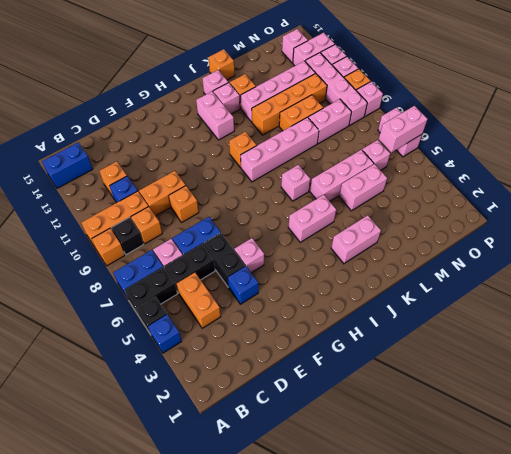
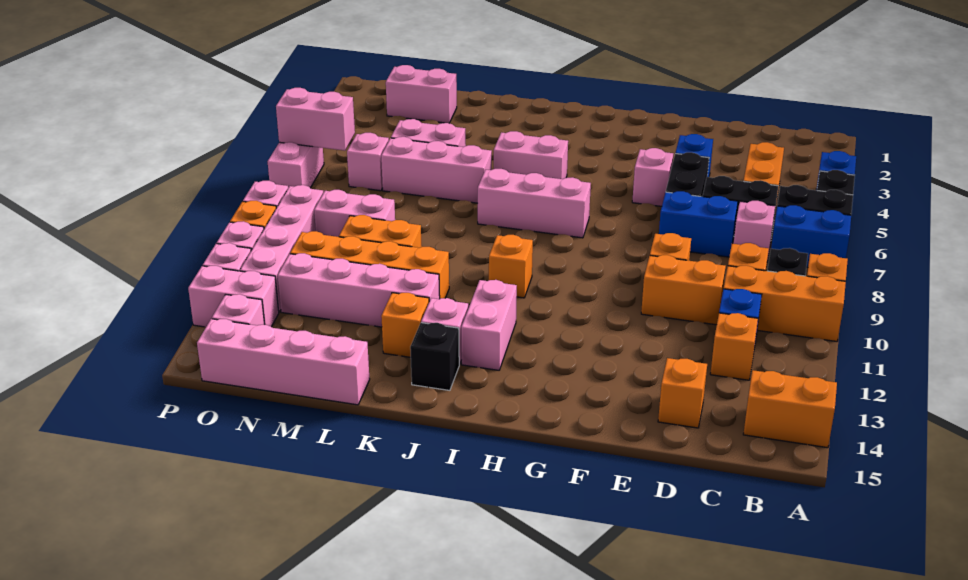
blue brick A14:B14 level 1 -> orange brick A14:B14 level 1
pink brick I9:L9 level 1 -> pink brick L15:O15 level 1
pink brick J3:K3 level 1 -> pink brick M2:N2 level 1
pink brick J7 level 1 -> pink brick H7:J7 level 1
pink brick J14 level 1 -> black brick J14 level 1
orange brick K15 level 1 -> orange brick D14 level 1

